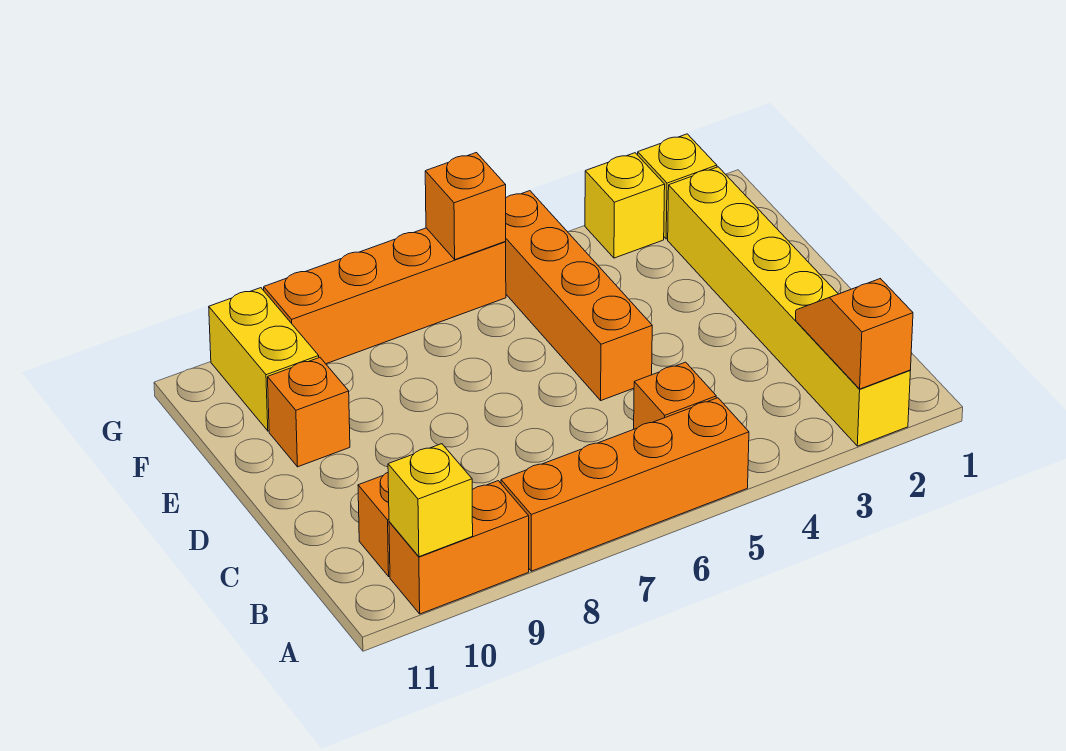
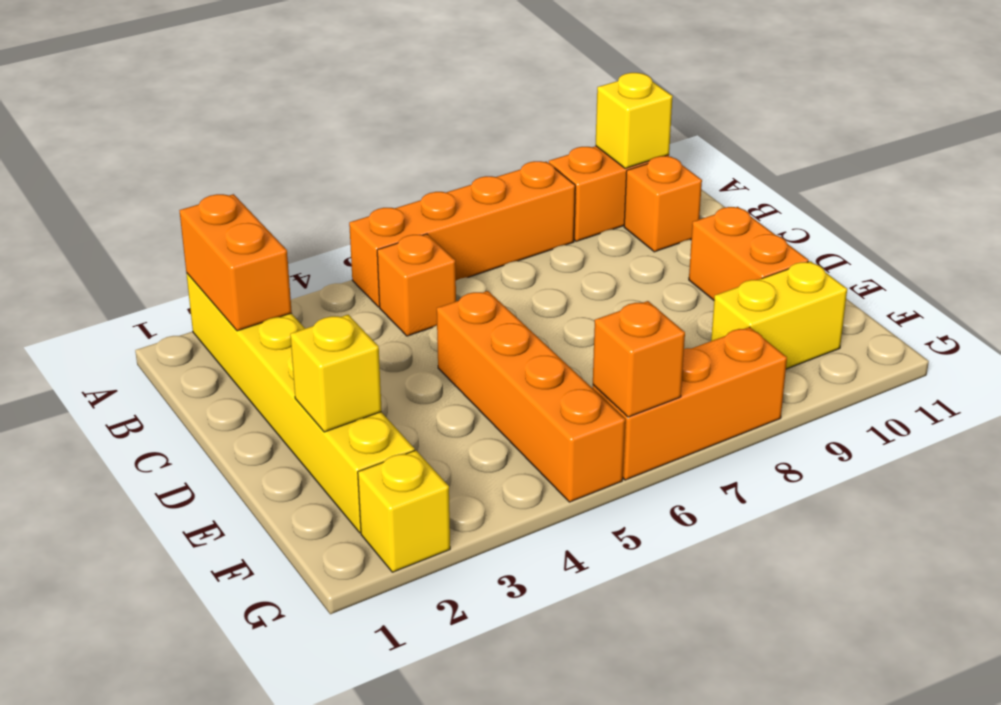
orange slope A2:B2 level 2 top A -> orange brick A2:B2 level 2
orange brick E10 level 1 -> orange brick D10:E10 level 1
yellow brick F10:G10 level 1 -> yellow brick F9:F10 level 1
yellow brick G3 level 1 -> yellow brick E2 level 2
orange brick G6:G9 level 1 -> orange brick G6:G8 level 1

